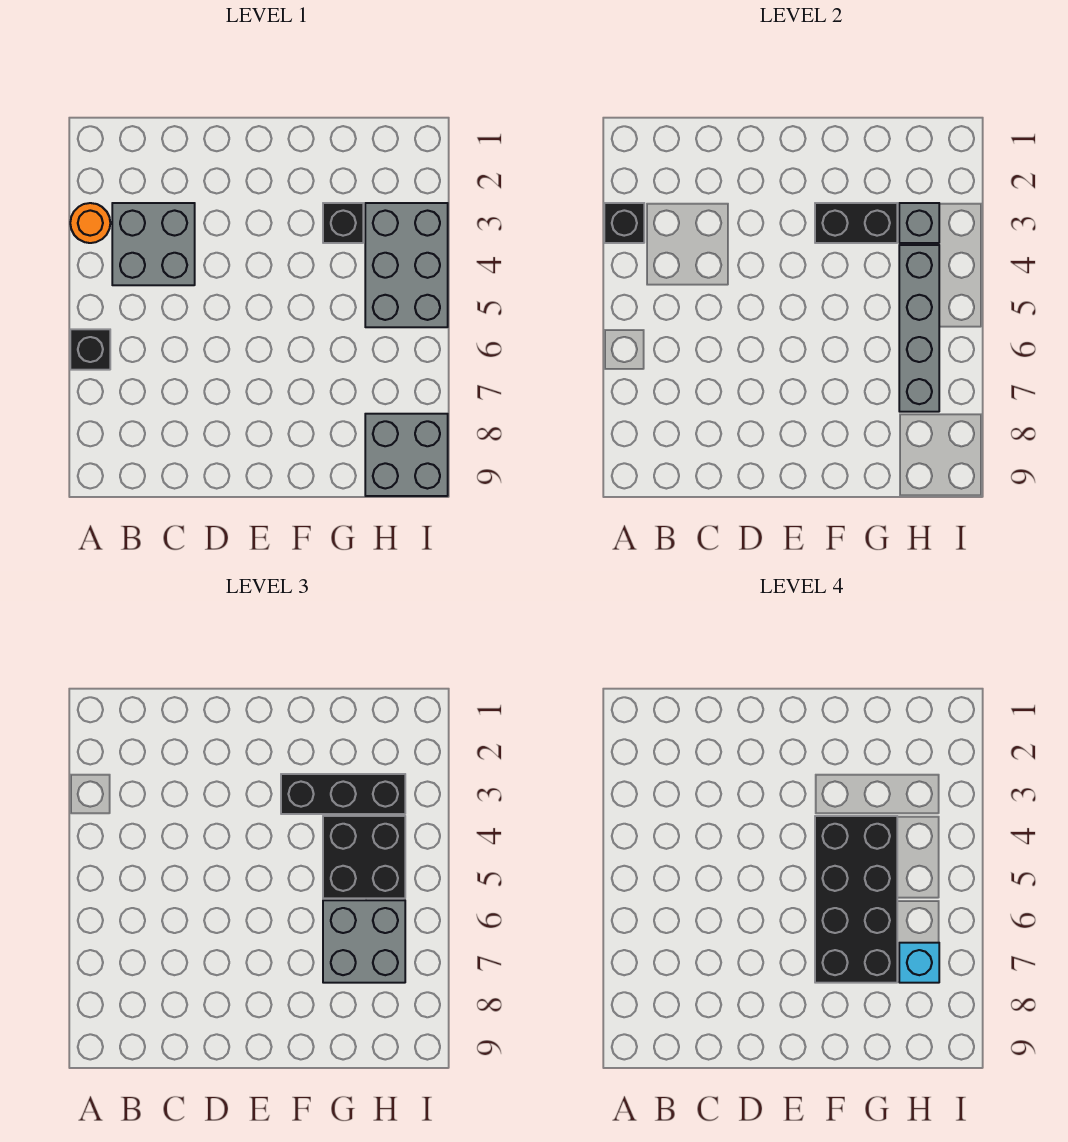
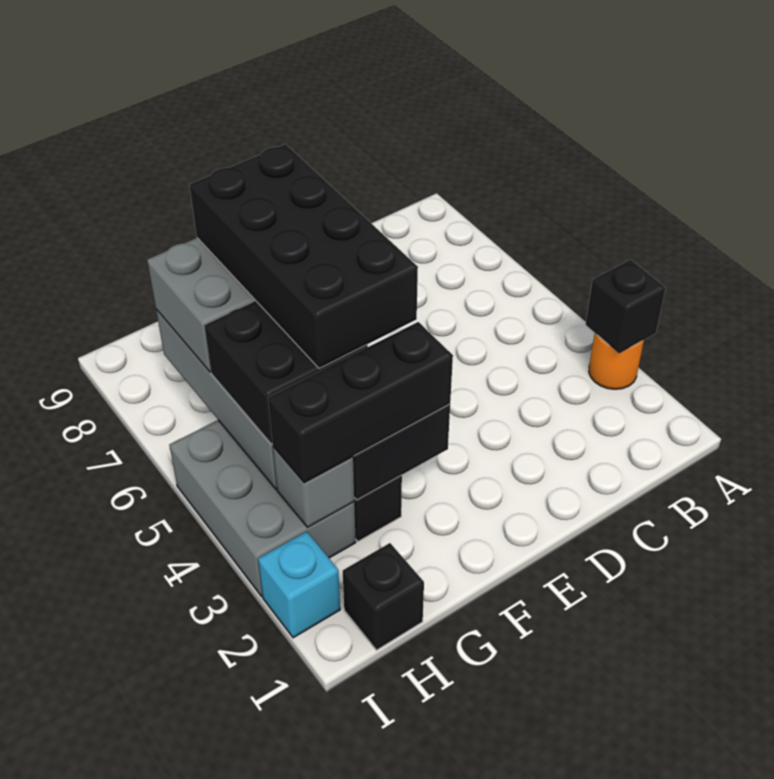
black brick A6 level 1 -> black brick H1 level 1
grey brick B3:C4 level 1 -> none
cyan brick H7 level 4 -> cyan brick I2 level 1
grey brick H8:I9 level 1 -> none

